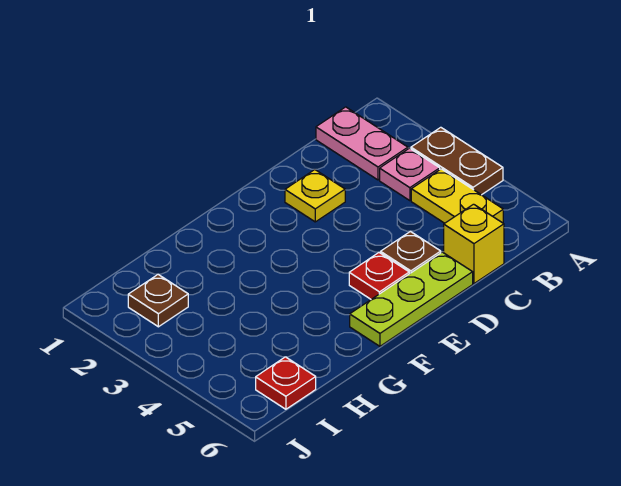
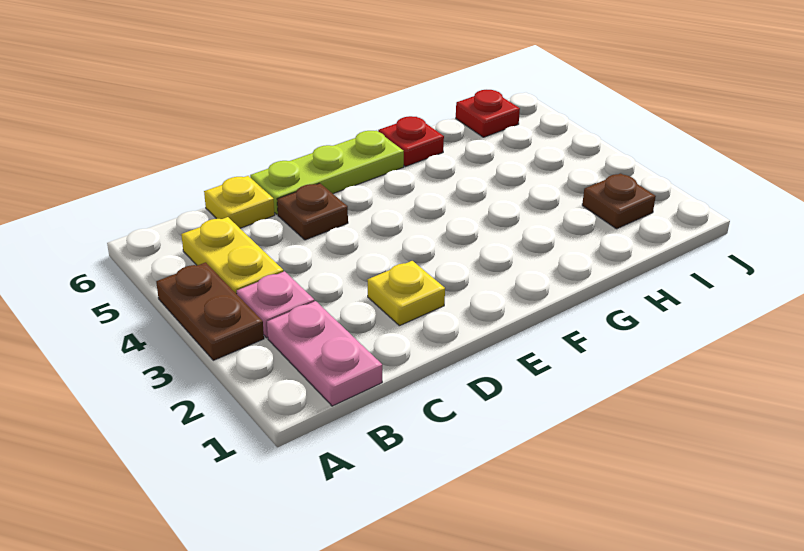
yellow brick C6 level 1 -> yellow plate C6 level 1
red plate E5 level 1 -> red plate G6 level 1

